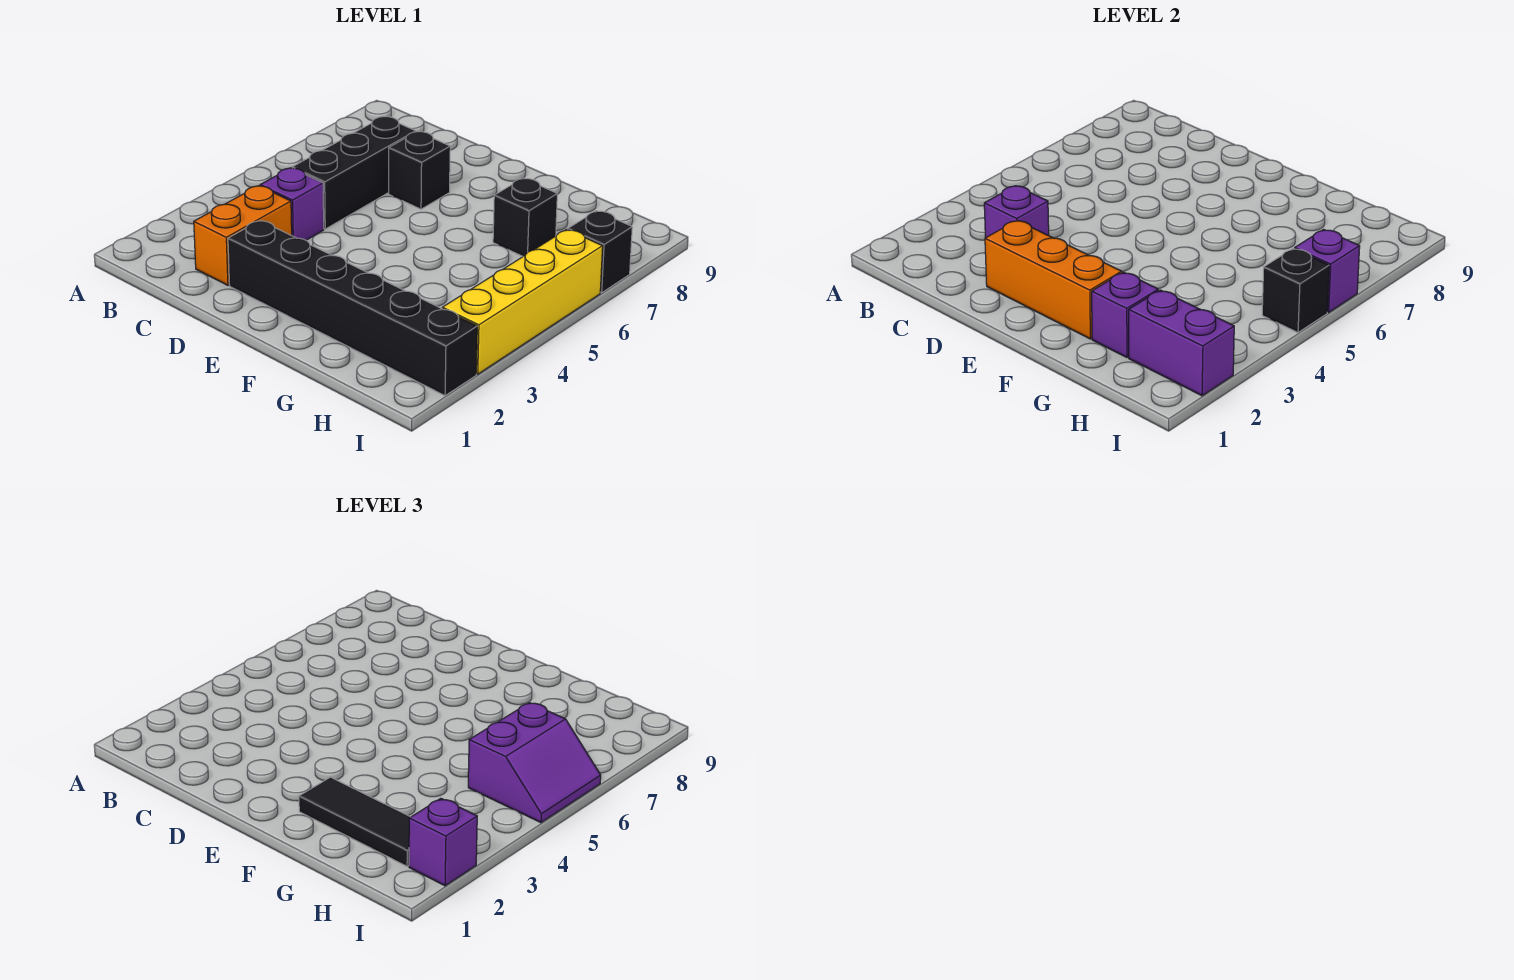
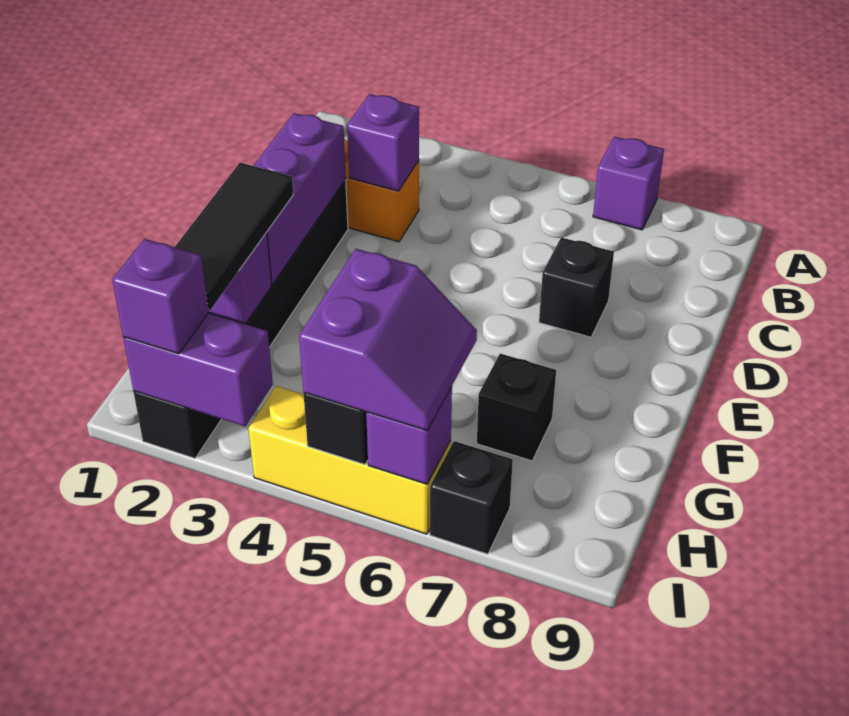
purple brick C4 level 1 -> purple brick A7 level 1
black brick C5:C7 level 1 -> none
orange brick D2:F2 level 2 -> purple brick D2:F2 level 2
purple brick H2:I2 level 2 -> purple brick I2:I3 level 2
purple slope H5:I6 level 3 top H -> purple slope H5:I6 level 3 top 5
yellow brick I3:I6 level 1 -> yellow brick I4:I6 level 1

